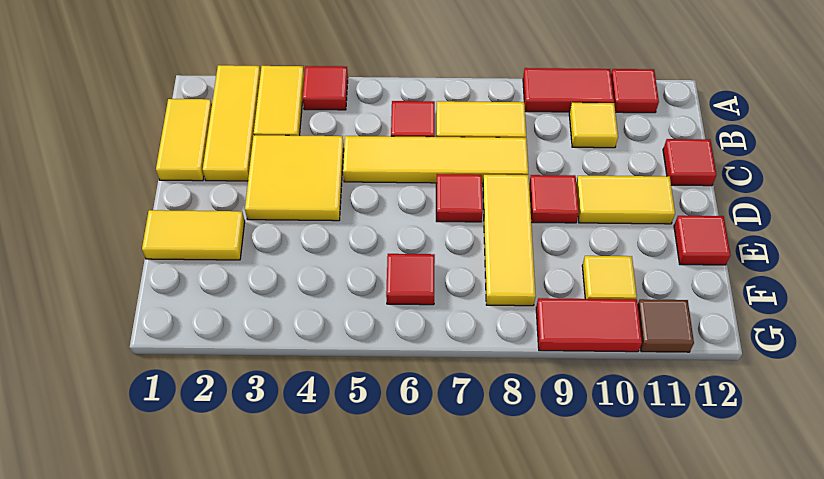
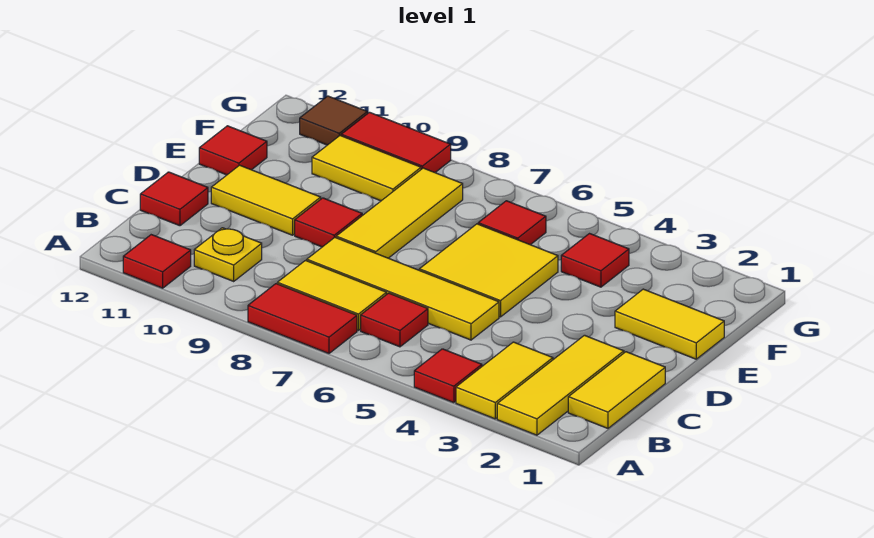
red tile A9:A10 level 1 -> red tile A7:A8 level 1
yellow tile B10 level 1 -> yellow plate B10 level 1
yellow tile C3:D4 level 1 -> yellow tile D5:E6 level 1
red tile D7 level 1 -> red tile F4 level 1
yellow tile F10 level 1 -> yellow tile F9:F10 level 1

